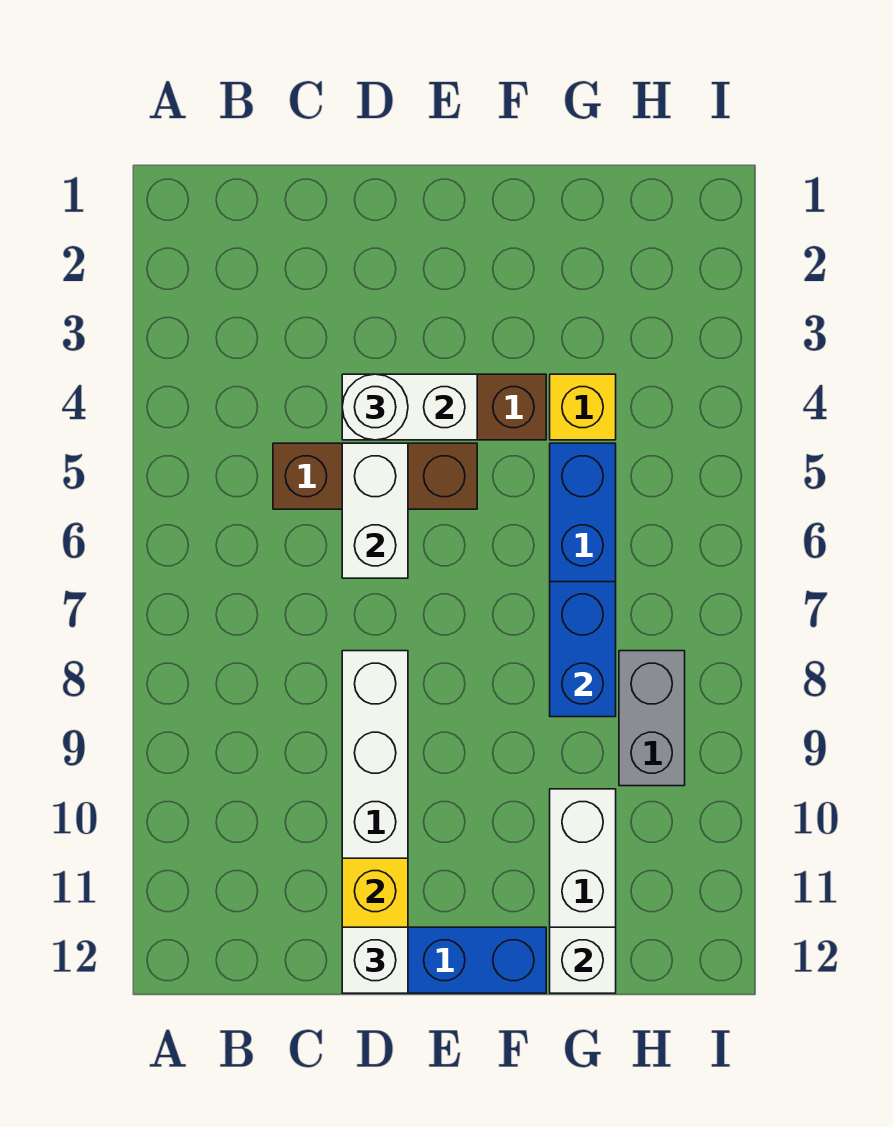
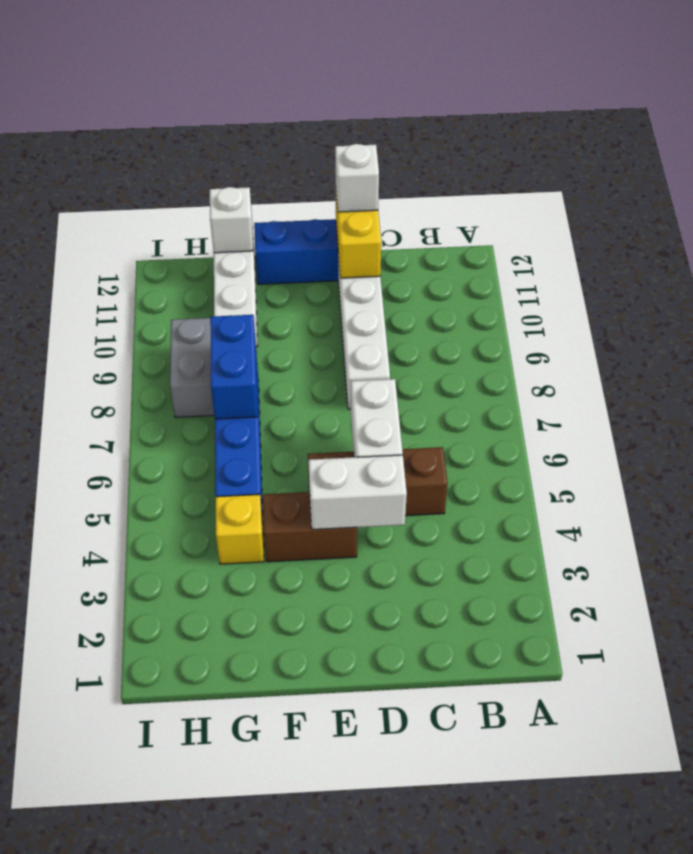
white round brick D4 level 3 -> none

